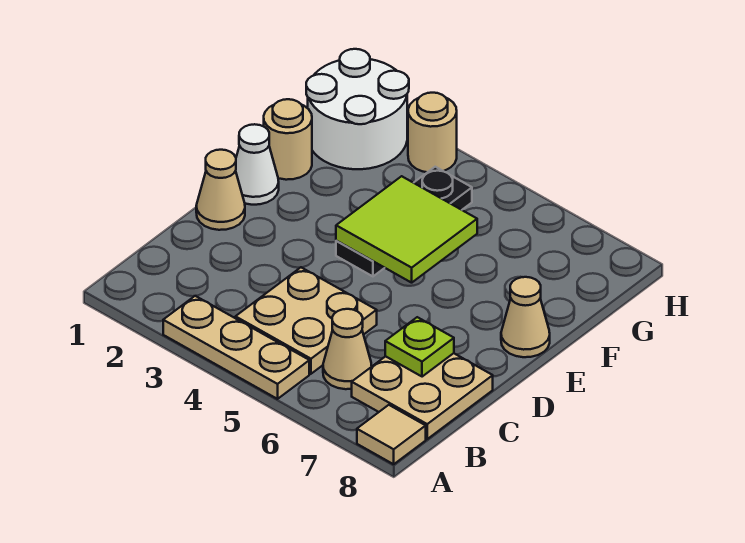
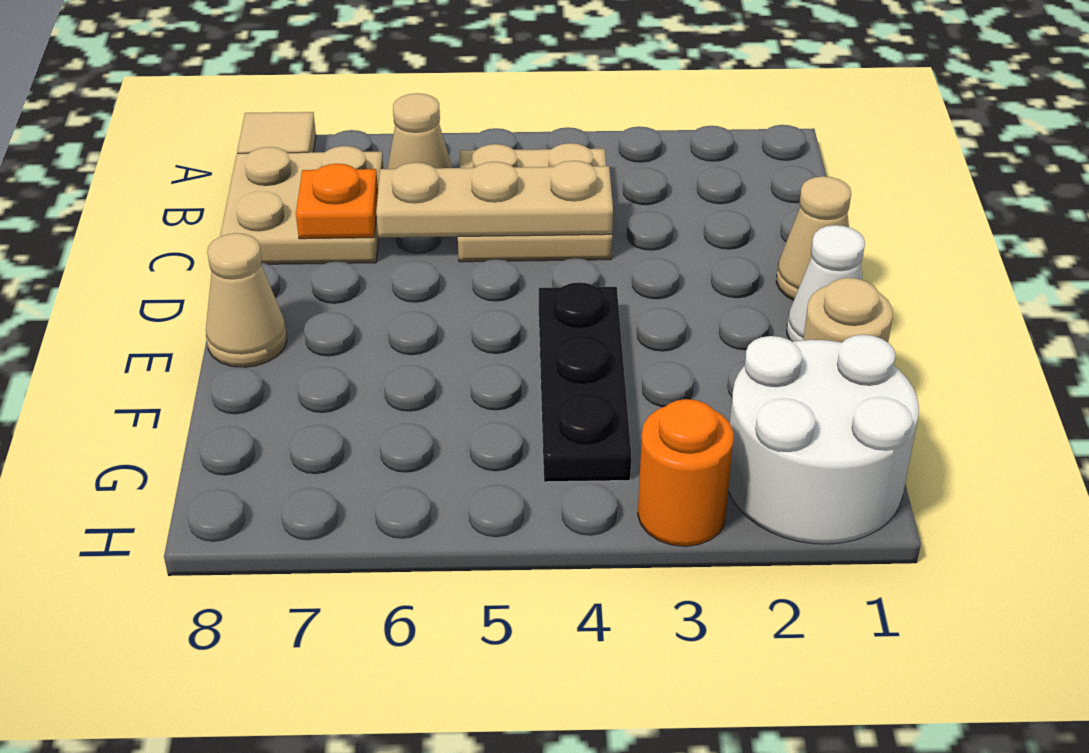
tan plate A3:A5 level 1 -> tan plate C4:C6 level 2
lime plate C7 level 2 -> orange plate C7 level 2
lime tile E4:F5 level 2 -> none
tan round brick H3 level 1 -> orange round brick H3 level 1

